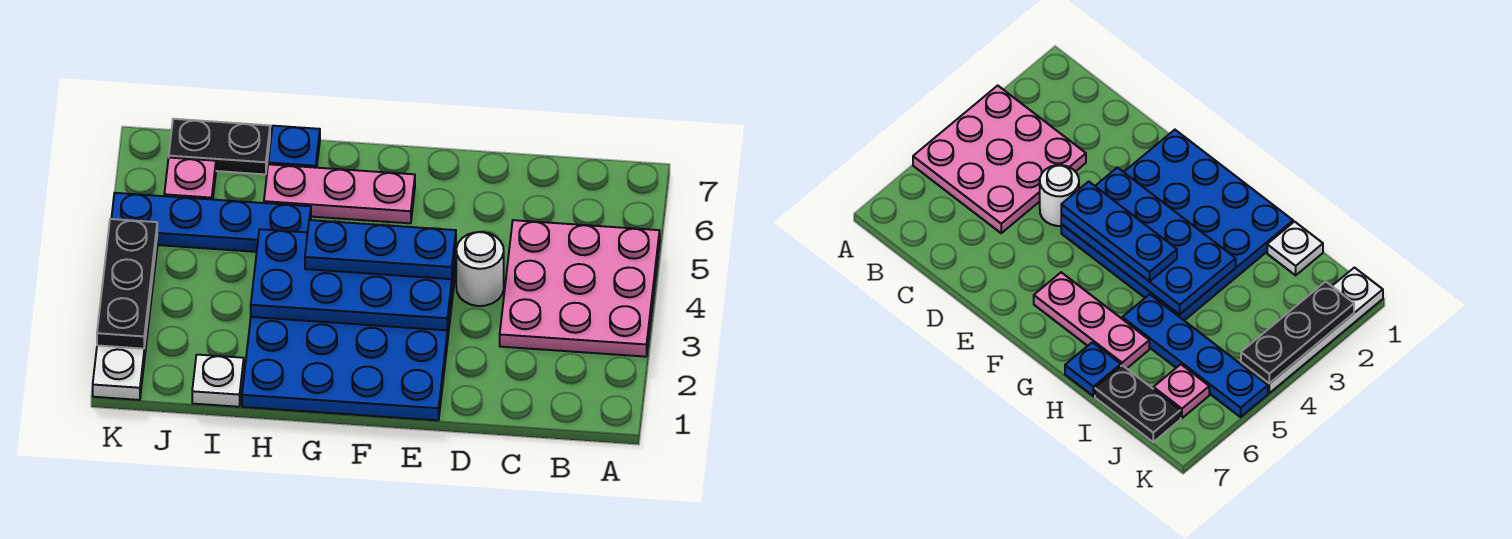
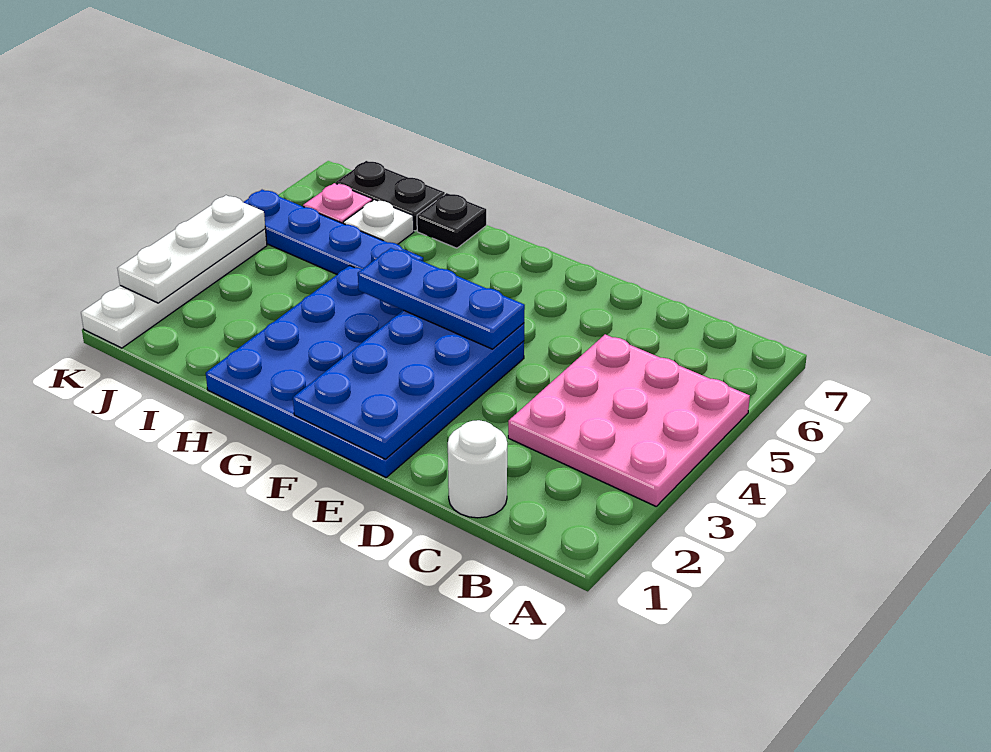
white round brick D4 level 1 -> white round brick C1 level 1
blue plate E3:H4 level 2 -> blue plate E1:F4 level 2
pink plate F6:H6 level 1 -> none
blue plate H7 level 1 -> black plate H7 level 1
white plate I1 level 1 -> white plate I6 level 1
black plate K2:K4 level 2 -> white plate K2:K4 level 2

